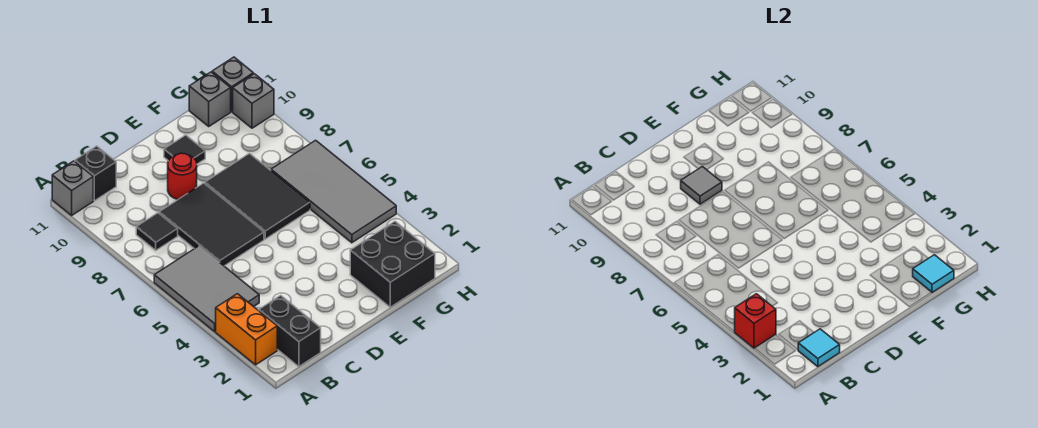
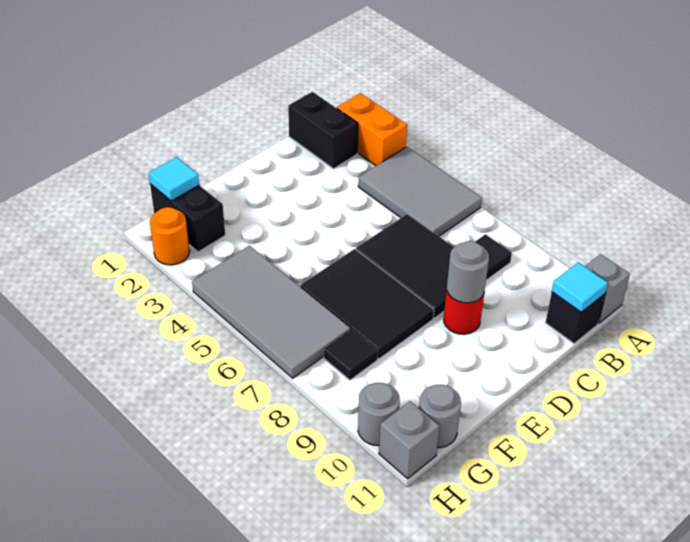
red brick A3 level 2 -> none
cyan tile B1 level 2 -> cyan tile B11 level 2
grey tile D9 level 2 -> grey round brick D9 level 2
black tile E10 level 1 -> black tile G8 level 1
black brick F1:G2 level 1 -> black brick G1:G2 level 1
grey brick G11 level 1 -> grey round brick G11 level 1
none -> orange round brick H2 level 1
grey brick H10 level 1 -> grey round brick H10 level 1

